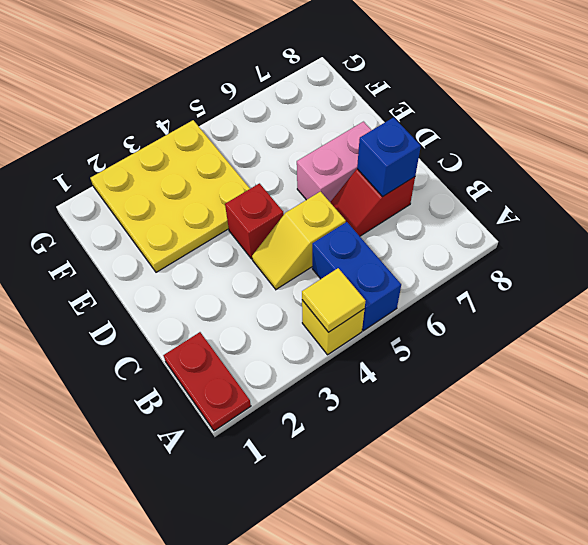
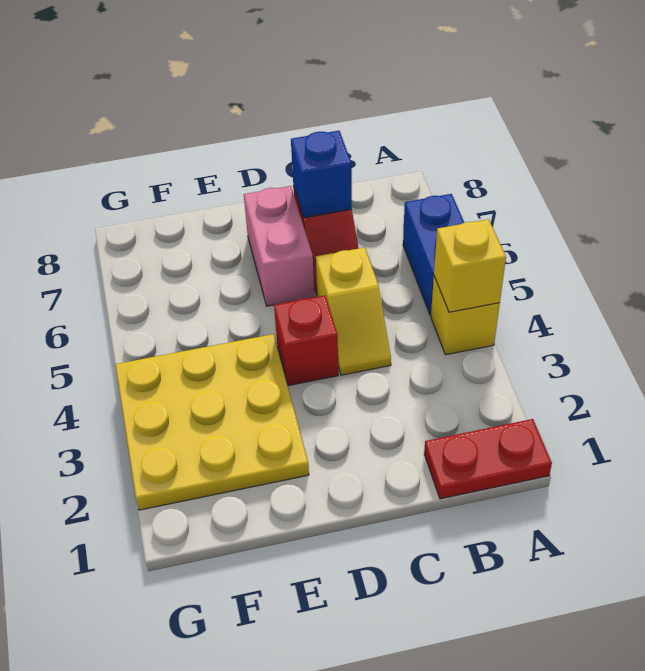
yellow tile A4 level 2 -> yellow brick A4 level 2
blue brick A5:B5 level 1 -> blue brick A5:A6 level 1

